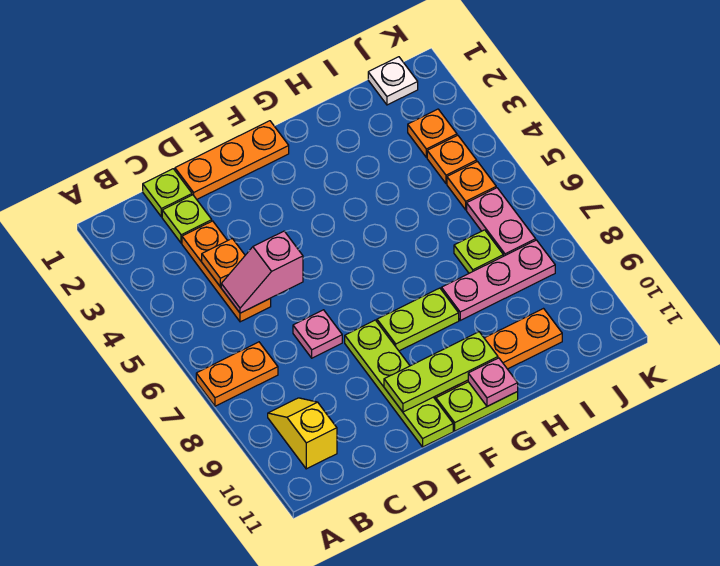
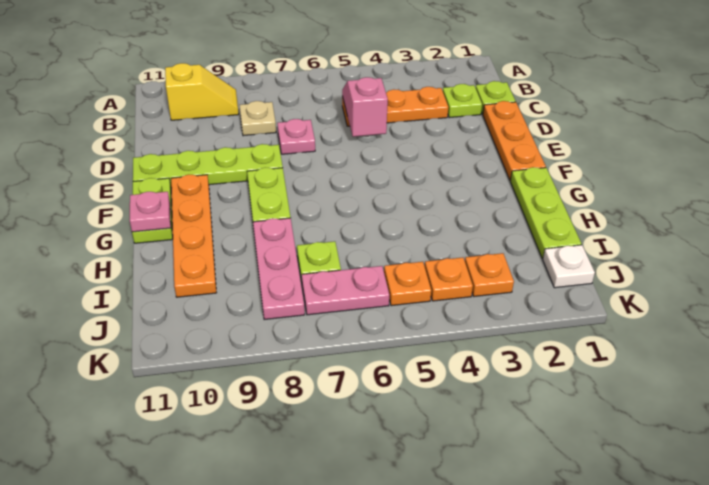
orange plate A7:B7 level 1 -> none
orange plate C4 level 2 -> none
none -> tan plate C8 level 1
lime plate E10:G10 level 2 -> lime plate G1:I1 level 1

